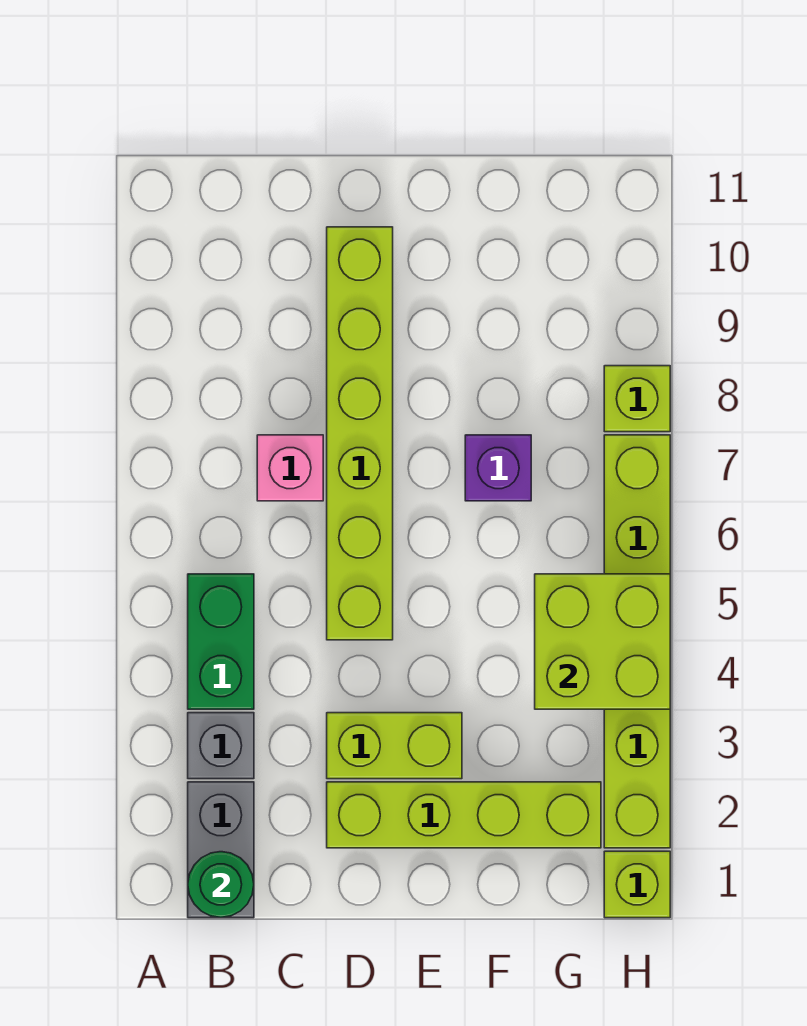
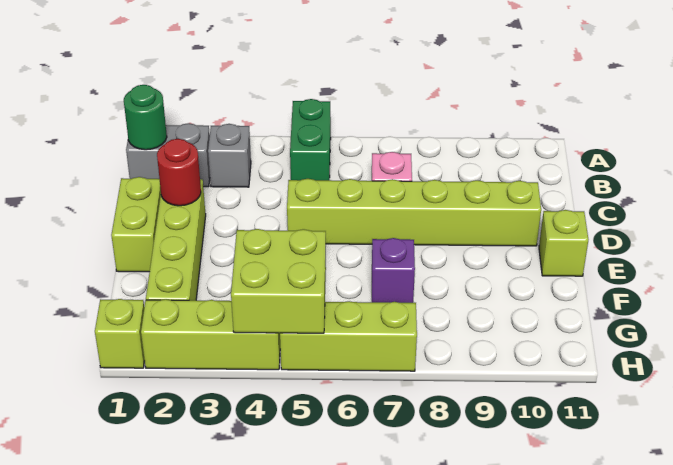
green brick B4:B5 level 1 -> green brick A5:B5 level 1
none -> red round brick D2 level 2
lime brick D3:E3 level 1 -> lime brick D1:E1 level 1
lime brick H8 level 1 -> lime brick E11 level 1

